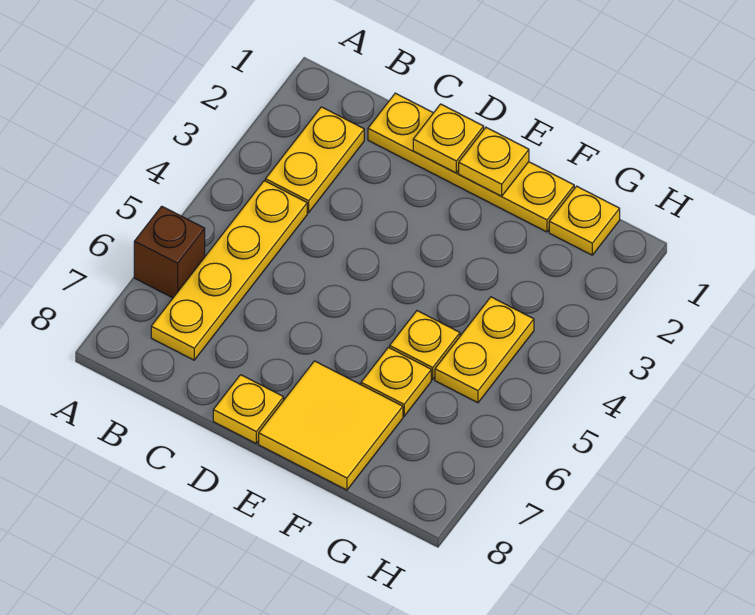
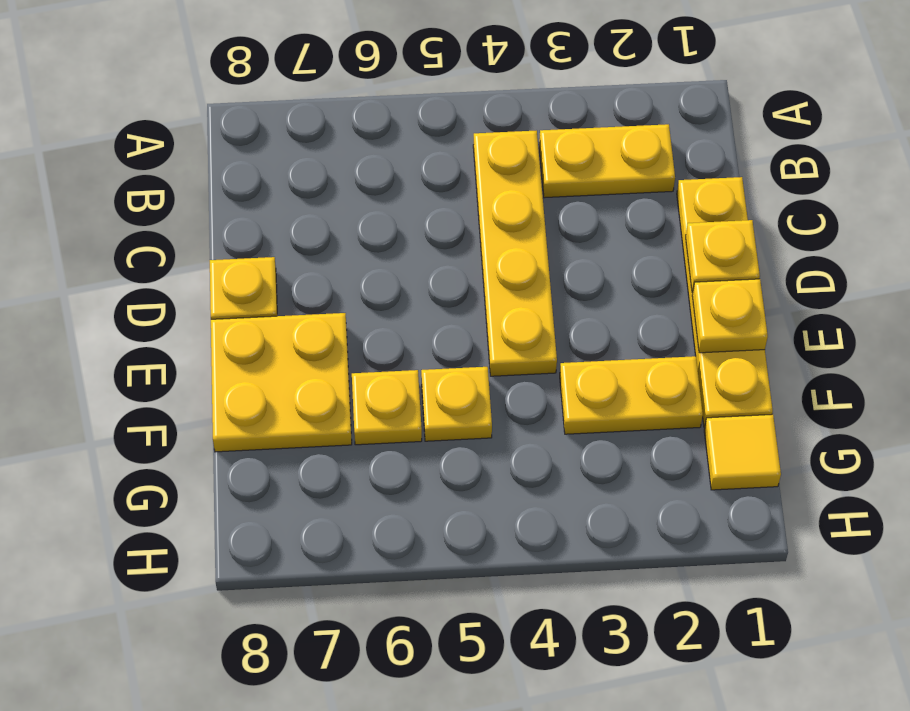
brown brick A6 level 1 -> none
yellow plate B4:B7 level 1 -> yellow plate B4:E4 level 1
yellow tile E7:F8 level 1 -> yellow plate E7:F8 level 1
yellow plate G1 level 1 -> yellow tile G1 level 1
yellow plate G4:G5 level 1 -> yellow plate F2:F3 level 1

